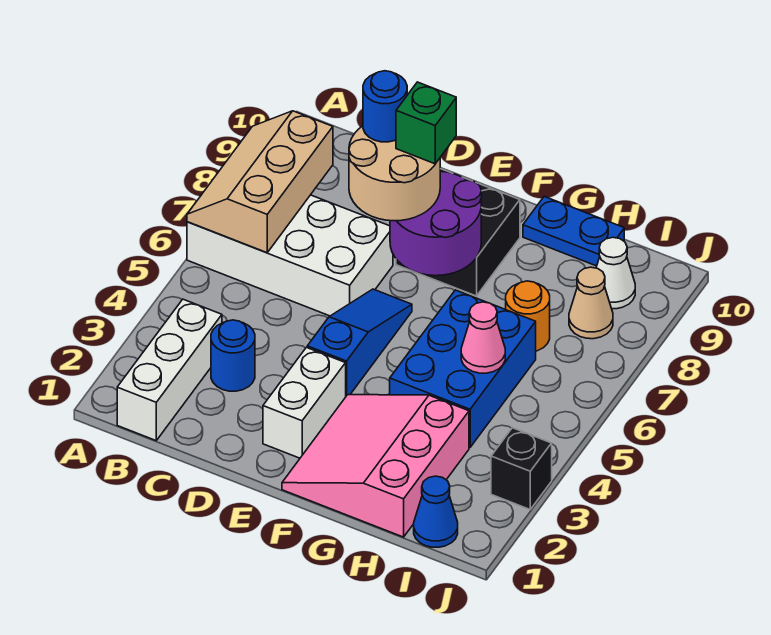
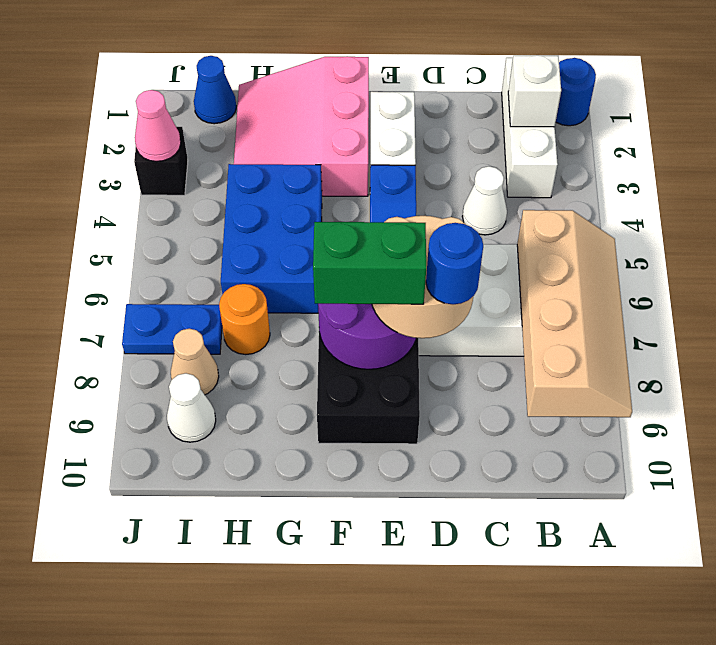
tan slope A6:B8 level 2 top B -> tan slope A6:B9 level 2 top B
none -> white brick B2 level 2
blue round brick C3 level 1 -> blue round brick A1 level 1
none -> white cone C4 level 1
green brick E8 level 4 -> green brick E8:F8 level 4
pink slope F1:H3 level 1 top H -> pink slope F1:H3 level 1 top F
blue plate G10:H10 level 1 -> blue plate I7:J7 level 1
pink cone H5 level 2 -> pink cone J3 level 2

